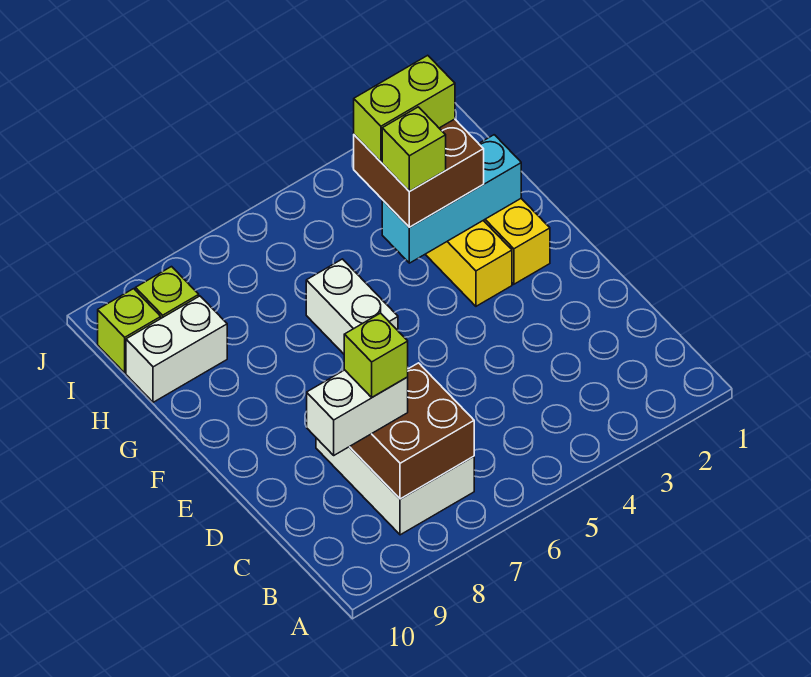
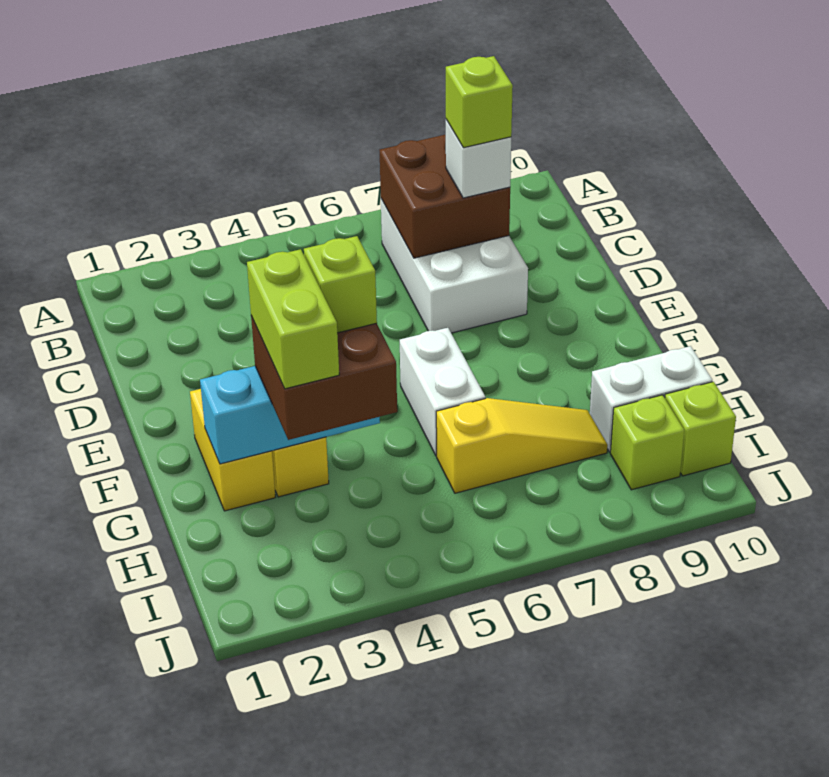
white brick C8:C9 level 3 -> white brick C8 level 3
lime brick H3:H4 level 4 -> lime brick G3:H3 level 4
none -> yellow slope H6:H8 level 1 top 6

